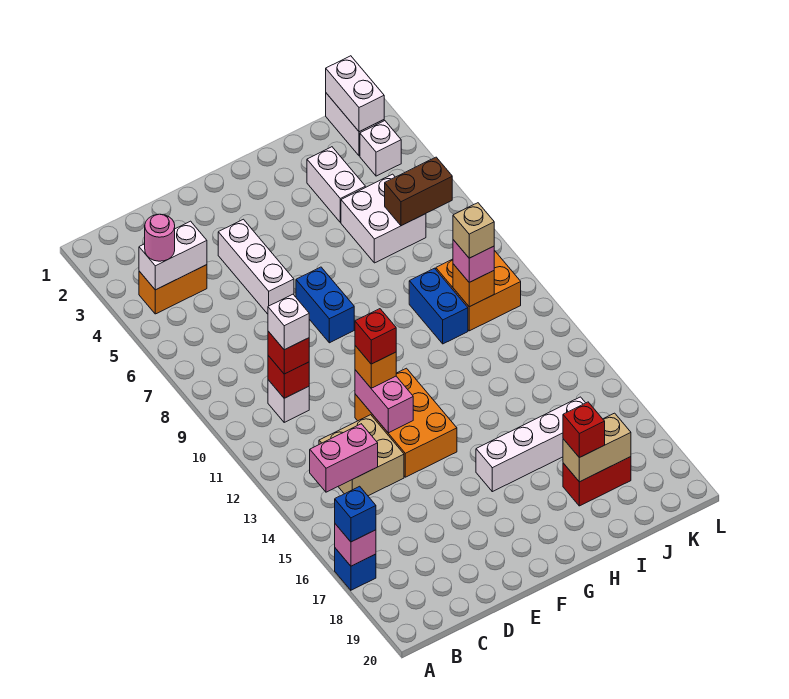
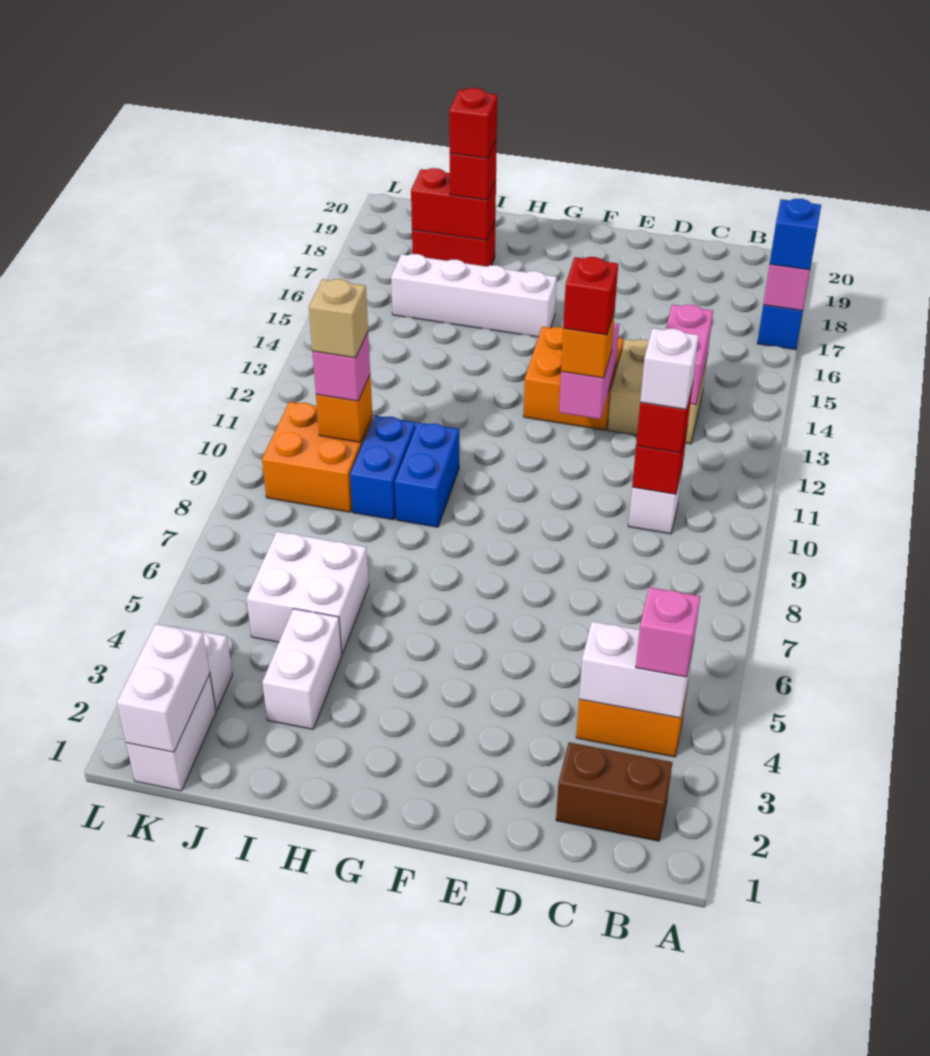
pink round brick B4 level 3 -> pink brick B4 level 3
pink brick B14:C14 level 2 -> pink brick C13:C14 level 2
white brick E4:E6 level 1 -> none
orange brick E12:F14 level 1 -> orange brick E13:F14 level 1
blue brick F7:F8 level 1 -> blue brick H9:H10 level 1
tan brick I18:J18 level 2 -> red brick I18:J18 level 2
none -> red brick I18 level 4
brown brick J6:K6 level 2 -> brown brick B2:C2 level 1

